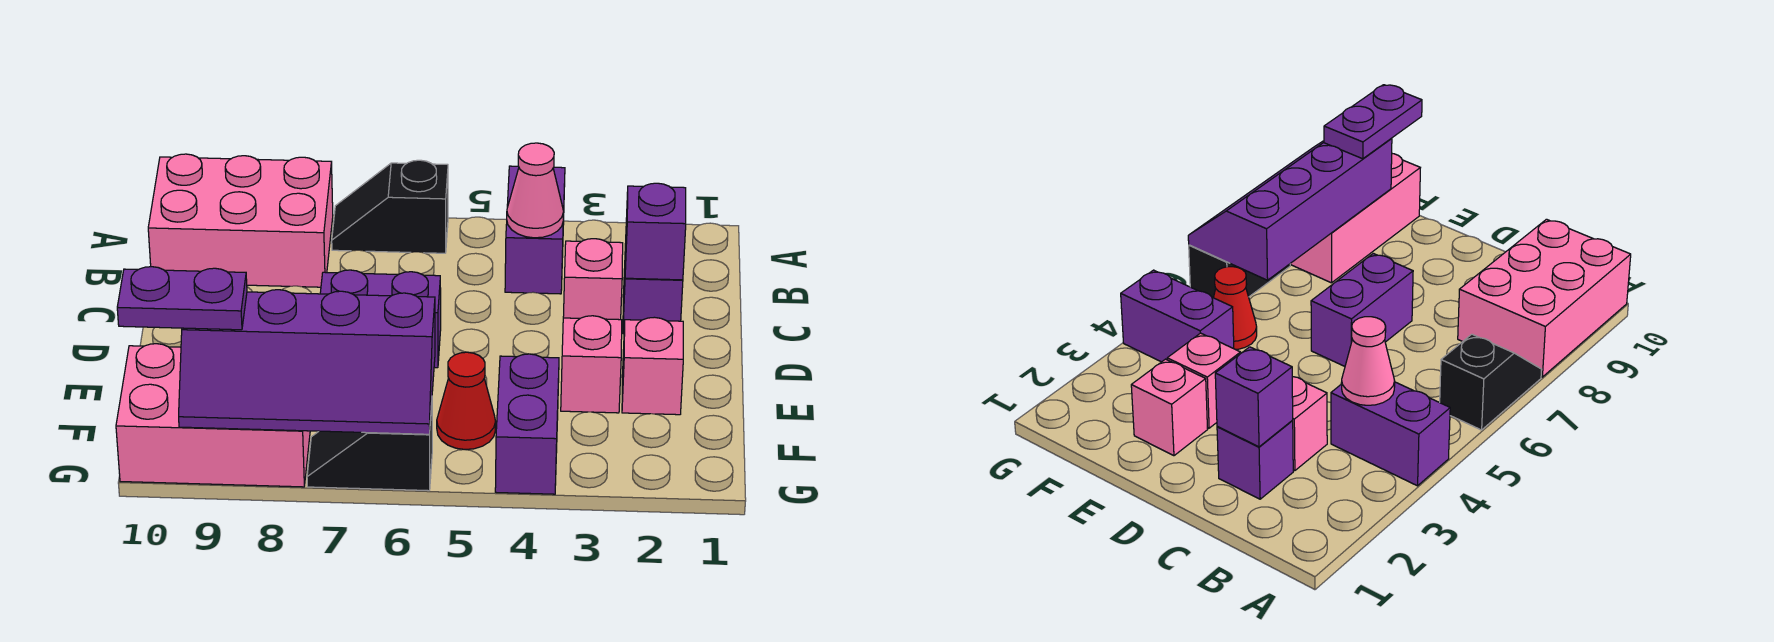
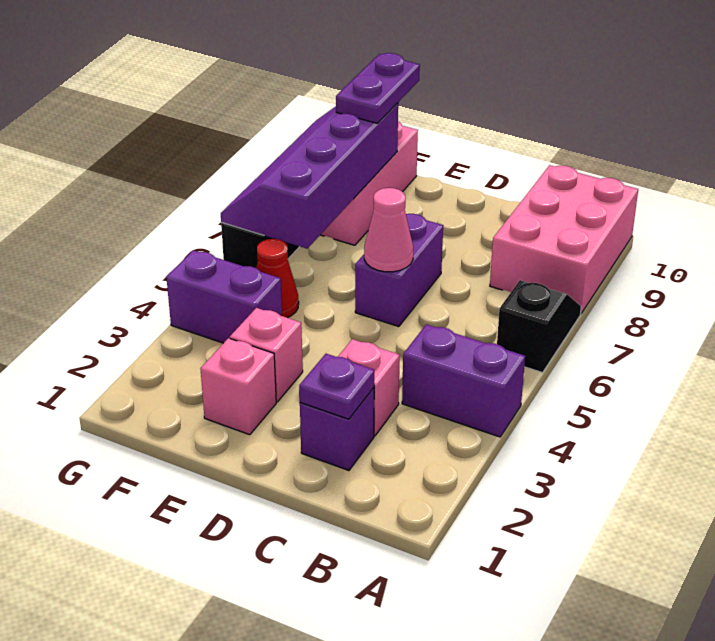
pink cone B4 level 2 -> pink cone D6 level 2
purple brick C2 level 2 -> purple plate C2 level 2

